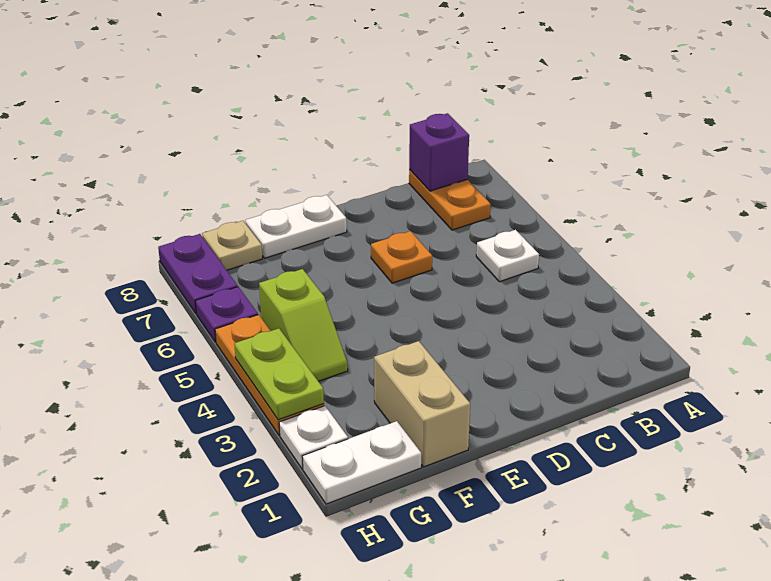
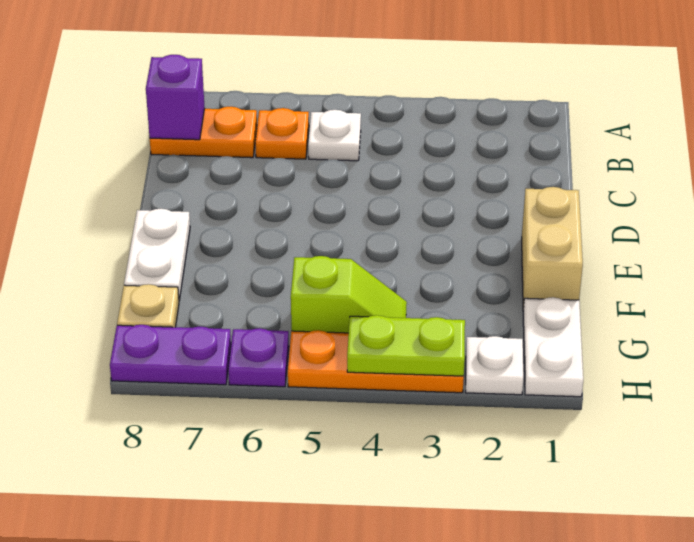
orange plate D6 level 1 -> orange plate B6 level 1
tan brick F1:F2 level 1 -> tan brick E1:F1 level 1

